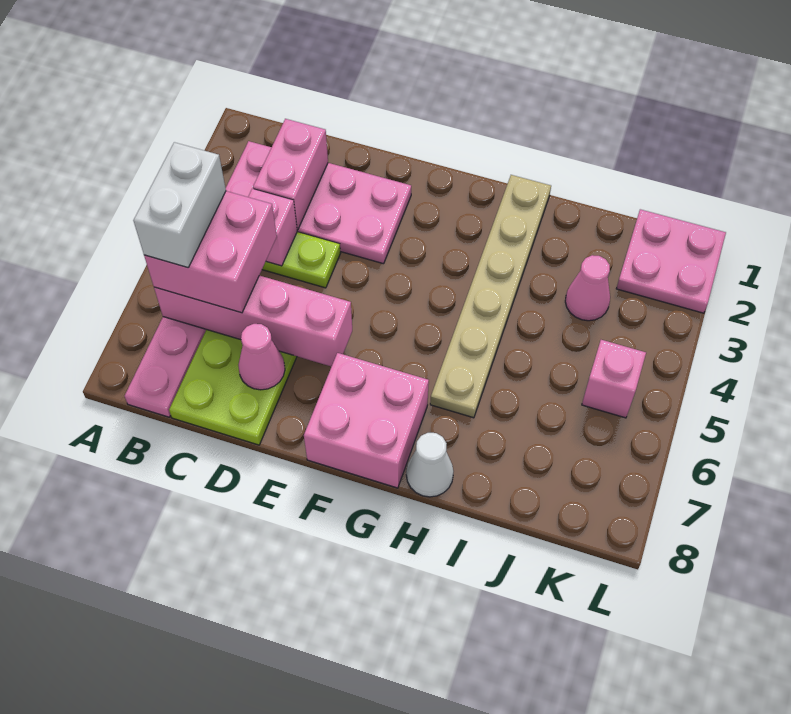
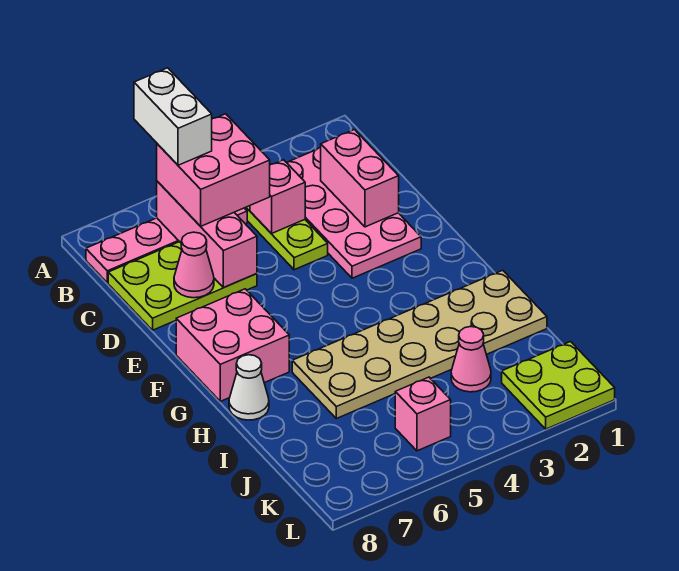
white brick B5:B6 level 4 -> white brick A6:B6 level 4
pink brick B6:E6 level 2 -> pink brick B6:D6 level 2
pink brick C2:C3 level 2 -> pink brick C2:D2 level 2
tan plate H1:H6 level 1 -> tan plate H1:I6 level 1
pink plate K1:L2 level 1 -> lime plate K1:L2 level 1

